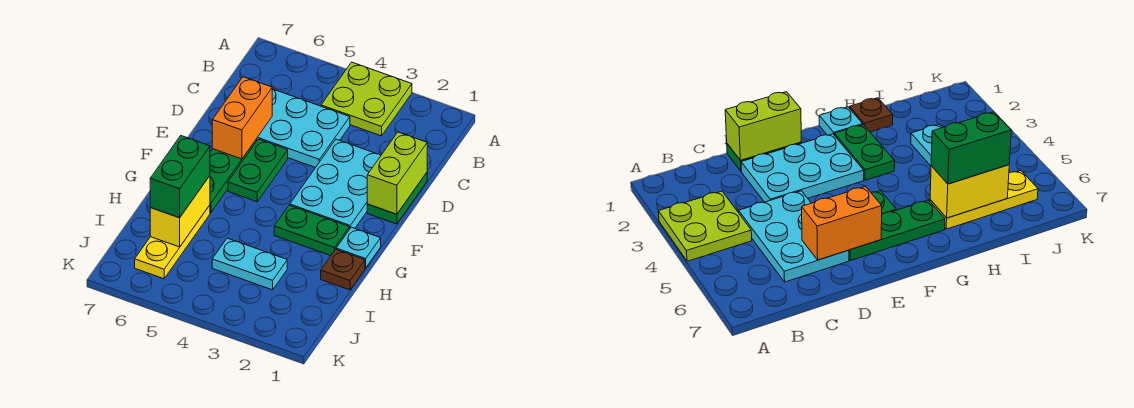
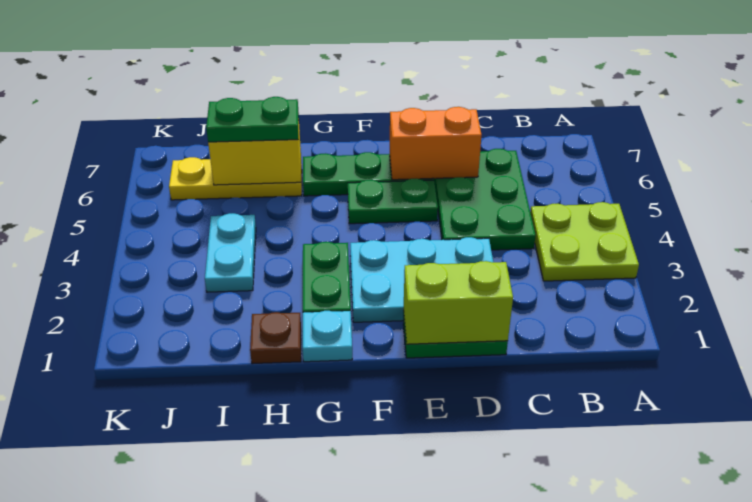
cyan plate C4:D6 level 1 -> green plate C4:D6 level 1
green brick H6:I6 level 3 -> green plate H6:I6 level 3

